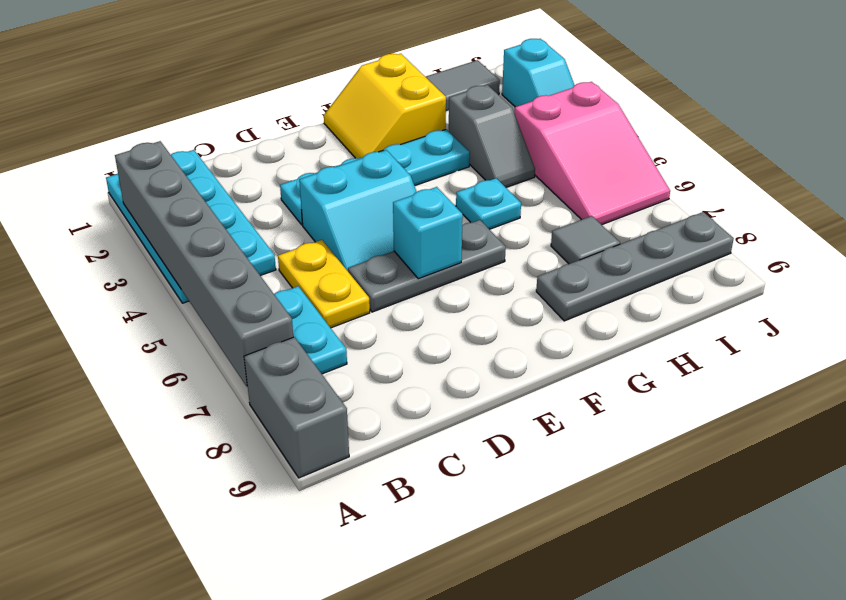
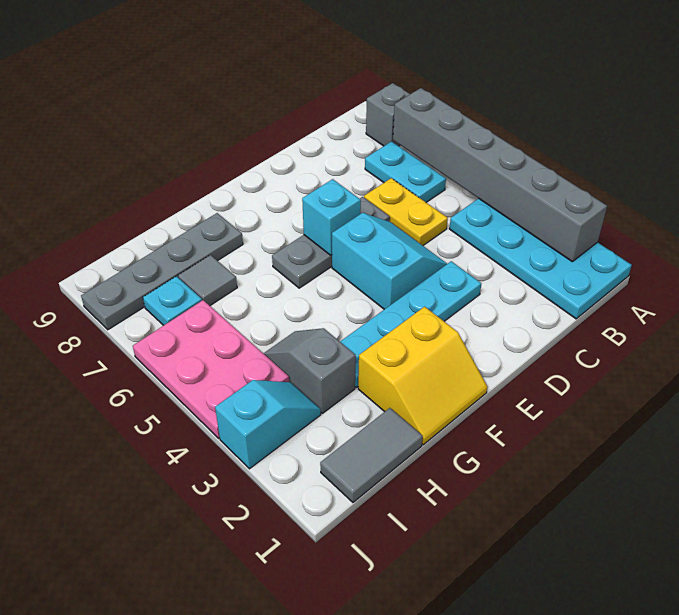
grey brick A8:A9 level 1 -> grey brick A8 level 1
cyan slope D4:E5 level 1 top 4 -> cyan slope D4:E5 level 1 top E
yellow slope F1:G2 level 1 top G -> yellow slope F1:G2 level 1 top 2
cyan plate G5 level 1 -> cyan plate I7 level 1
pink slope I4:J6 level 1 top 4 -> pink plate I4:J6 level 1
cyan slope J2:J3 level 1 top 2 -> cyan slope I3:J3 level 1 top J

